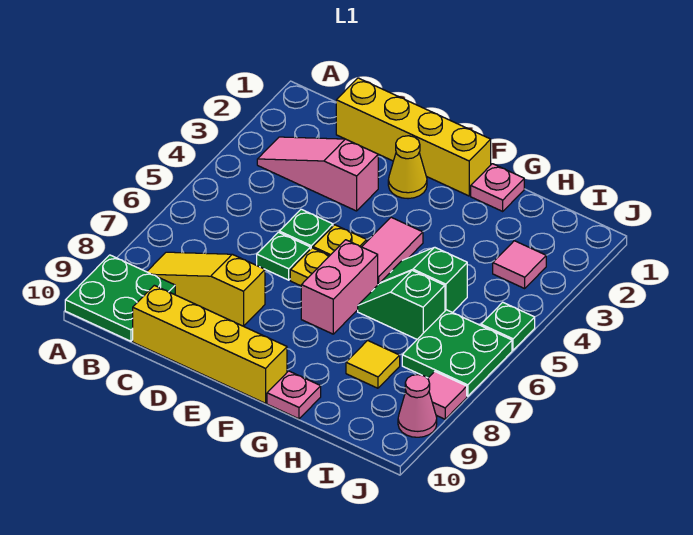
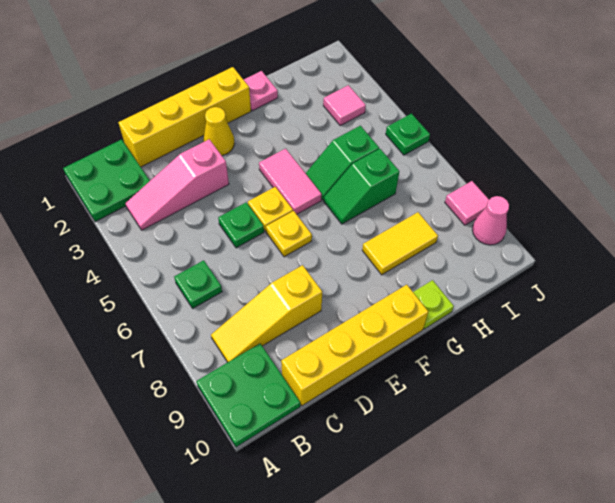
green plate D6 level 1 -> green plate B6 level 1
pink brick F6:F7 level 1 -> none
pink plate G10 level 1 -> lime plate G10 level 1
yellow tile H8 level 1 -> yellow tile G8:H8 level 1
green plate I6:J7 level 1 -> green plate A1:B2 level 1

